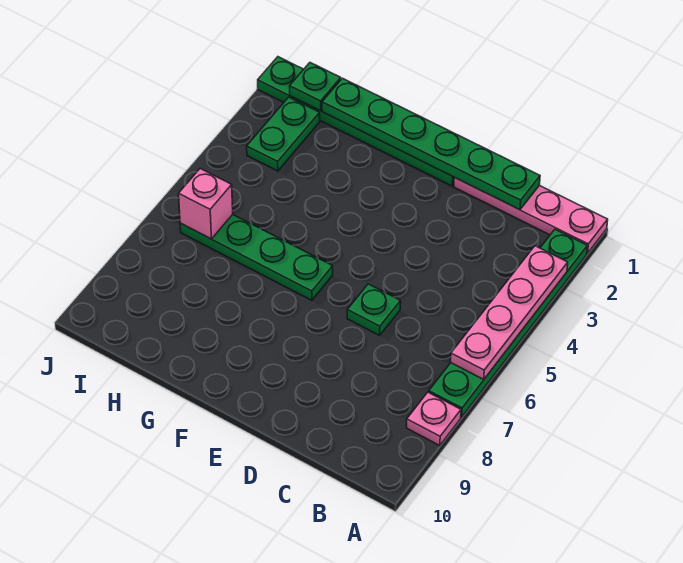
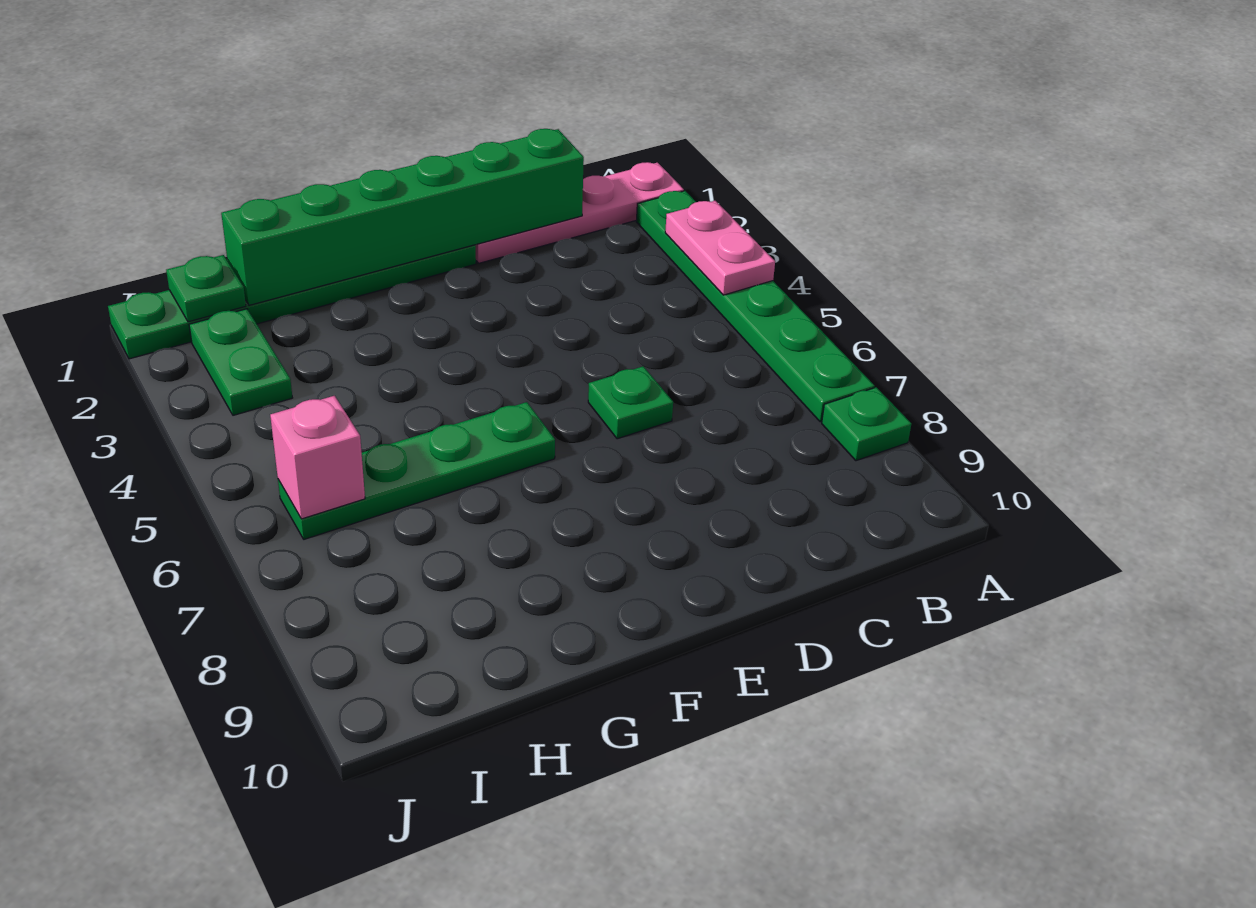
pink plate A3:A6 level 2 -> pink plate A3:A4 level 2
pink plate A8 level 1 -> green plate A8 level 1
green plate C1:H1 level 2 -> green brick C1:H1 level 2

